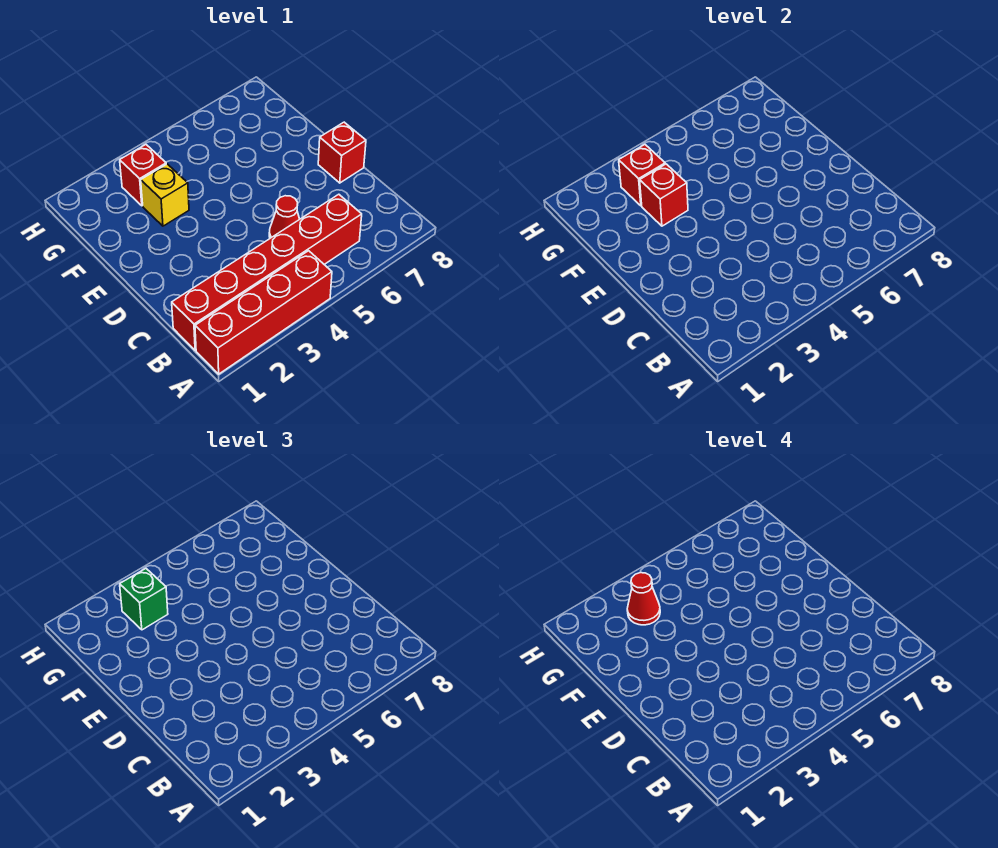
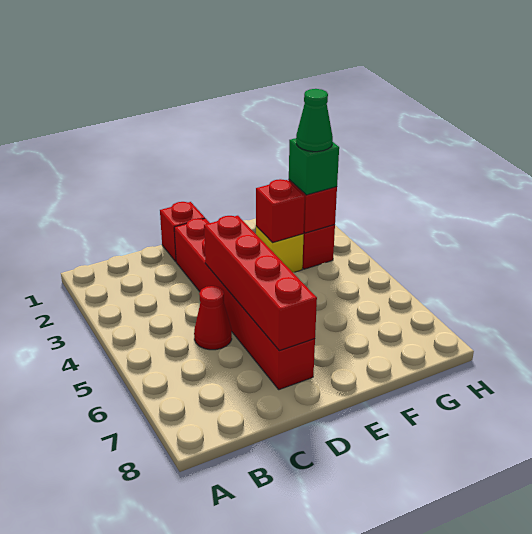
red brick A1:A4 level 1 -> red brick D4:D7 level 2
red brick B1:B6 level 1 -> red brick D2:D7 level 1
red brick D8 level 1 -> red brick D1 level 1
red cone G3 level 4 -> green cone G3 level 4

